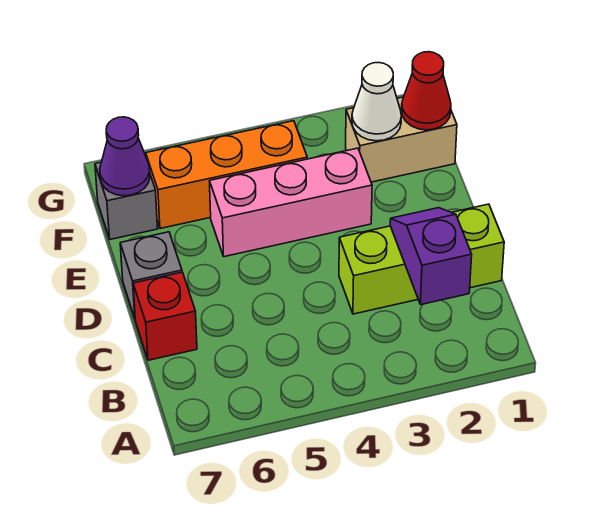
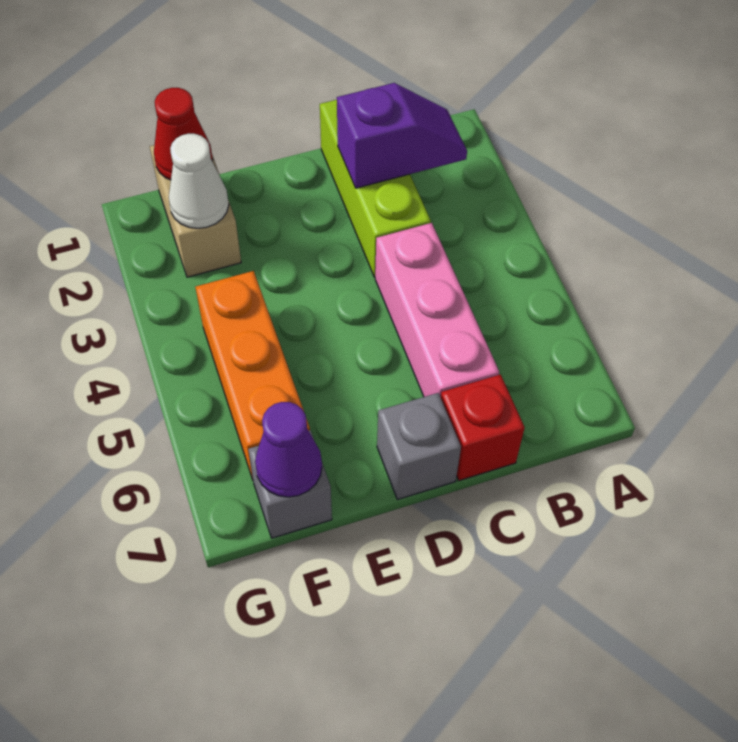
purple slope B2:C2 level 2 top B -> purple slope B2:C2 level 2 top C
pink brick E3:E5 level 1 -> pink brick C4:C6 level 1

